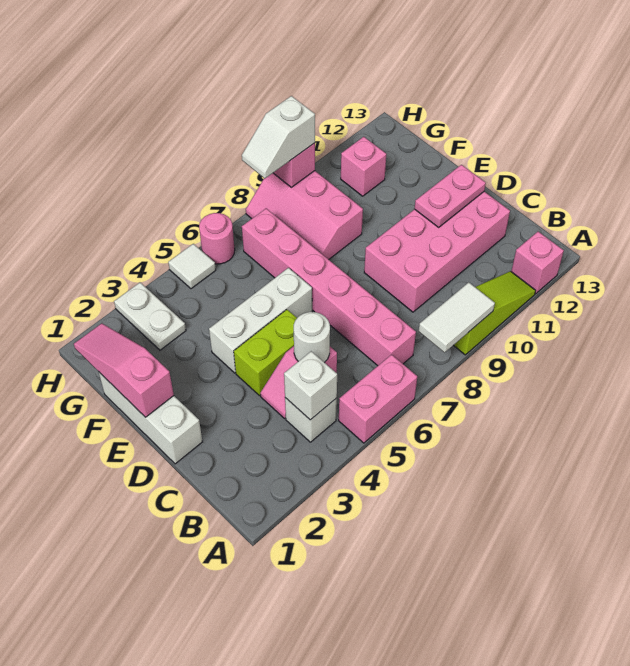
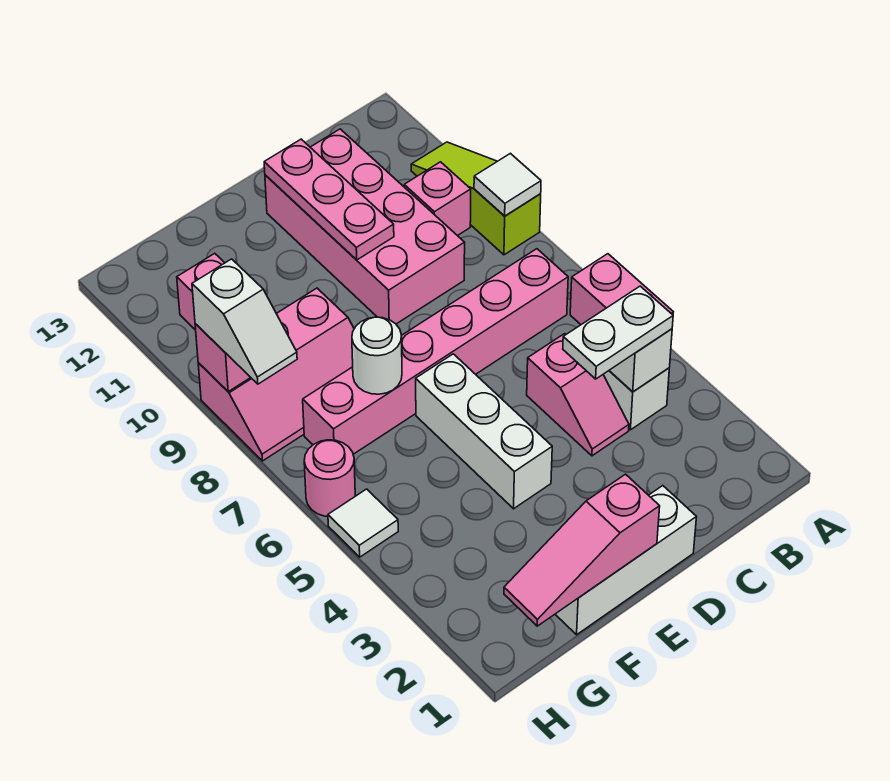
white tile A8:A9 level 2 -> white tile A9 level 2
pink brick A12 level 1 -> pink brick B10 level 1
white round brick C5 level 2 -> white round brick F7 level 2
lime brick D4:D5 level 1 -> none
pink plate D11:D12 level 2 -> pink plate D10:D12 level 2
white plate G3:H3 level 1 -> white plate B4:C4 level 3

